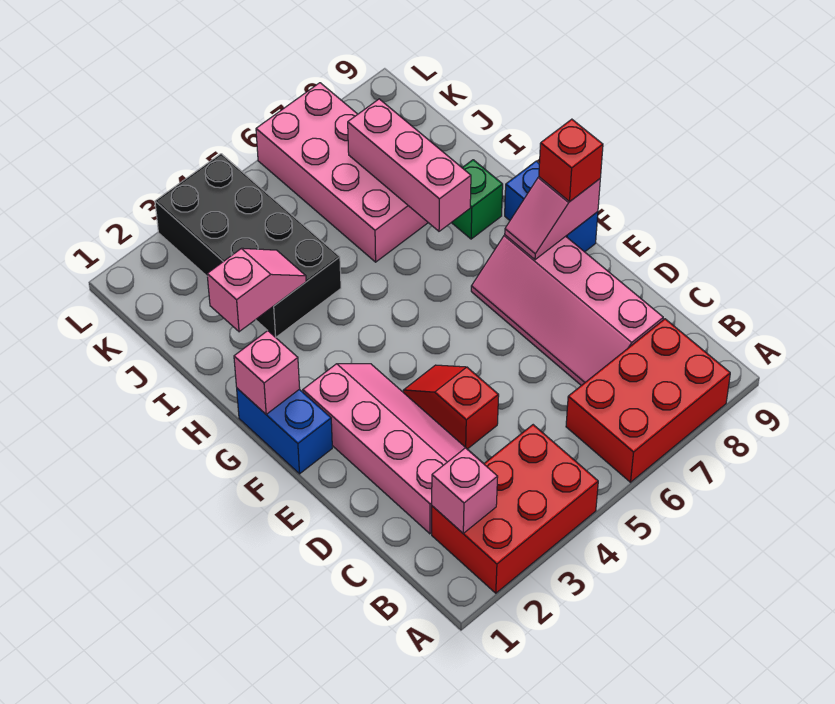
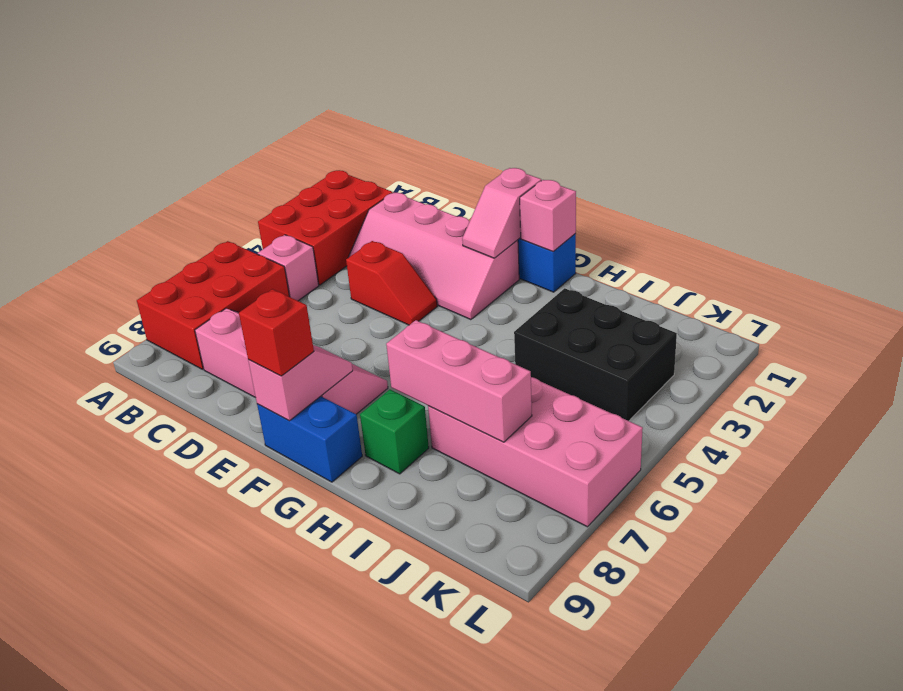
pink brick B2 level 2 -> pink brick B5 level 1
pink slope I2:I3 level 2 top 2 -> pink slope F1:F2 level 2 top 1
black brick I3:L4 level 1 -> black brick I3:K4 level 1

